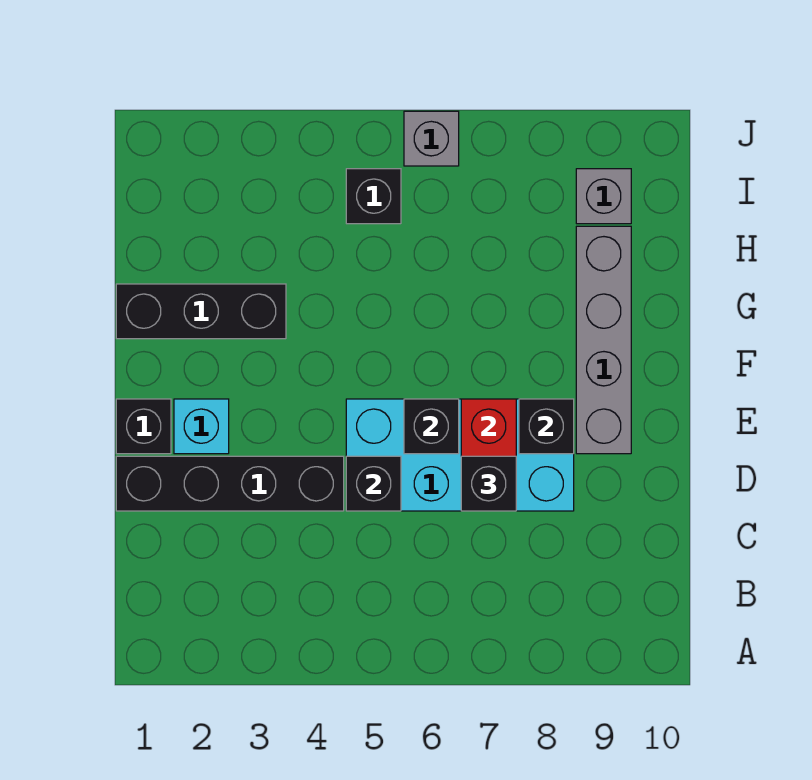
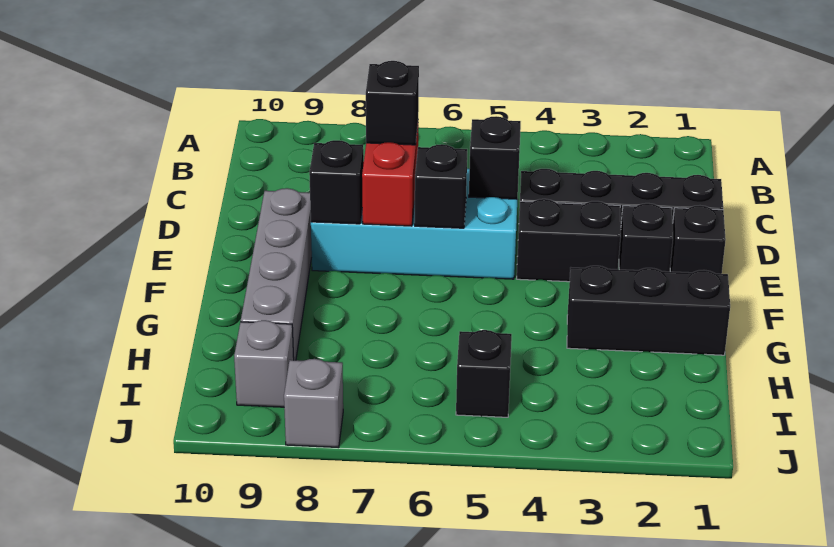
cyan brick E2 level 1 -> black brick E2 level 1
none -> black brick E3:E4 level 1
grey brick J6 level 1 -> grey brick J8 level 1

